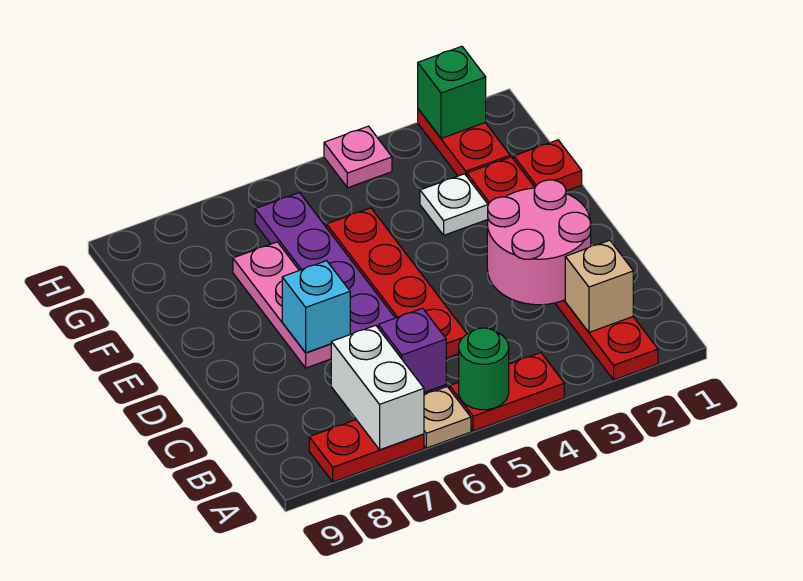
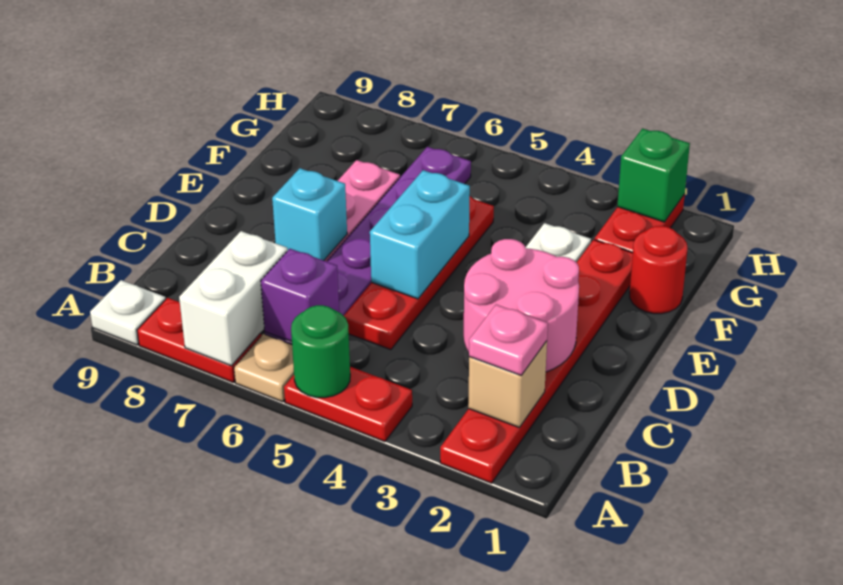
none -> white plate A9 level 1
none -> cyan brick D5:E5 level 2
red plate F1 level 1 -> red round brick F1 level 1
pink plate H4 level 1 -> pink plate B2 level 3

